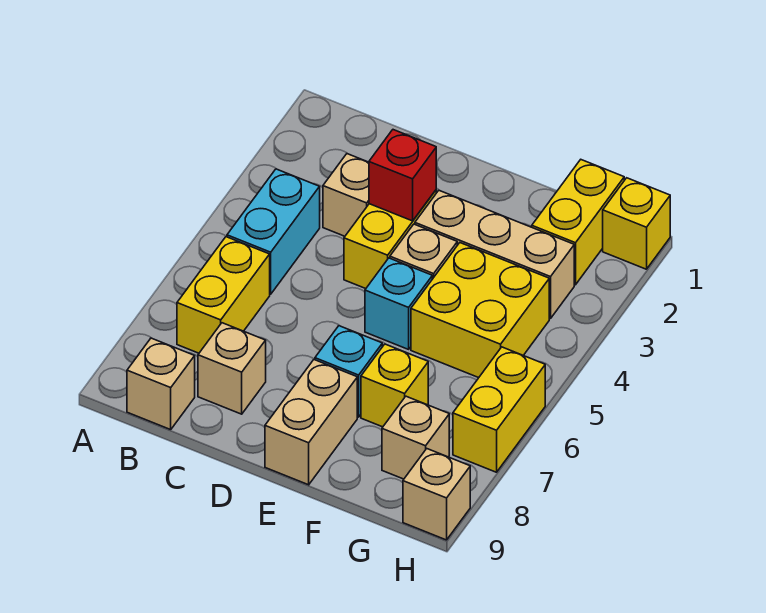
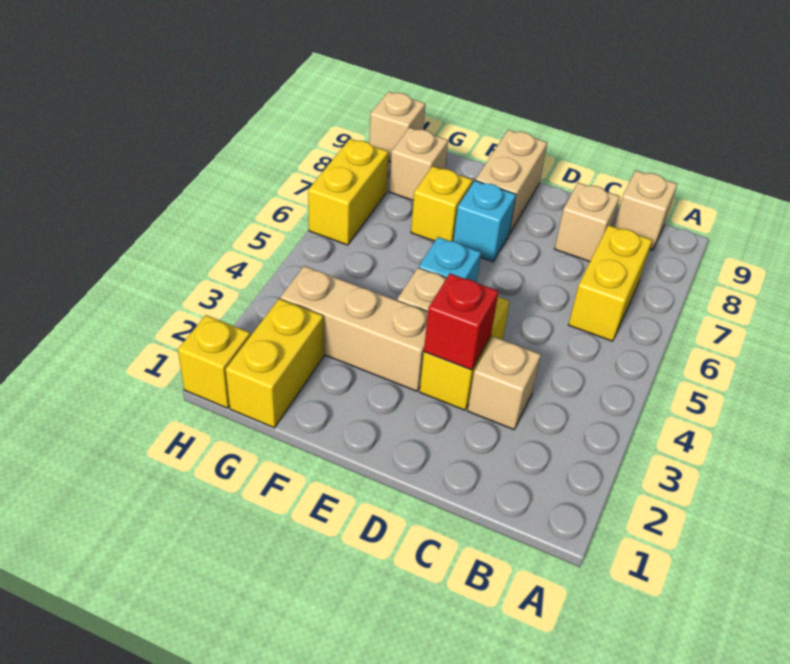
cyan brick B4:B5 level 1 -> none
yellow brick F4:G5 level 1 -> none

